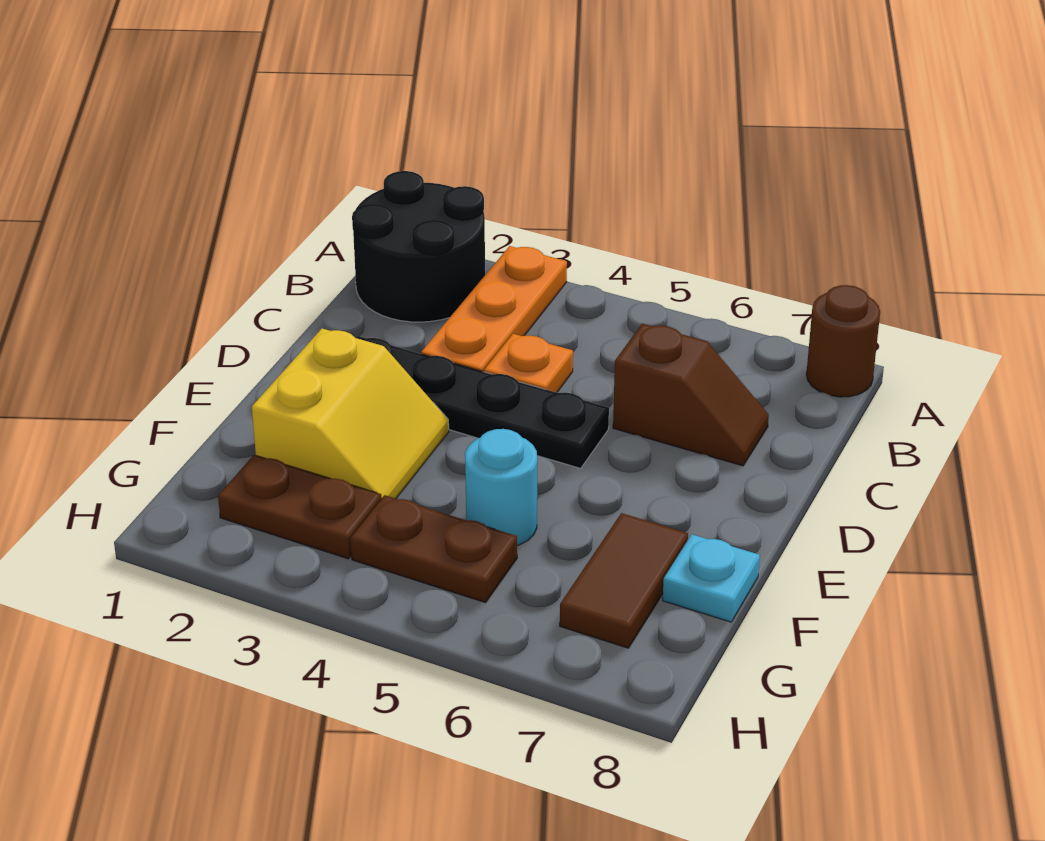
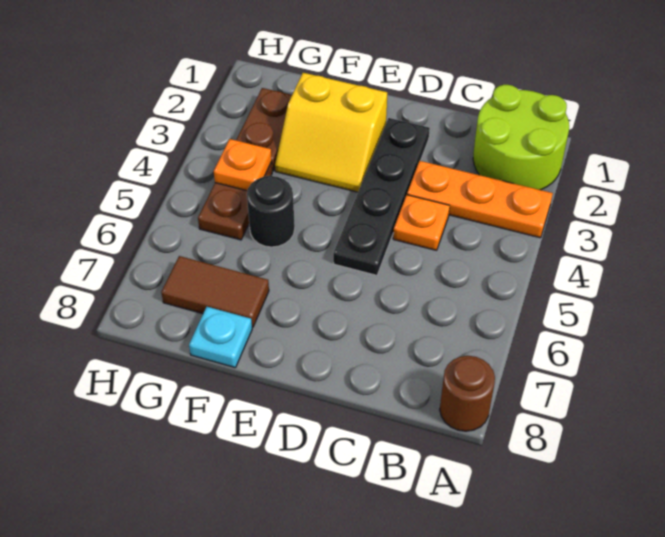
black round brick A1:B2 level 1 -> lime round brick A1:B2 level 1
brown slope C6:C7 level 1 top 6 -> none
cyan round brick F5 level 1 -> black round brick F5 level 1
none -> orange plate G4 level 2

